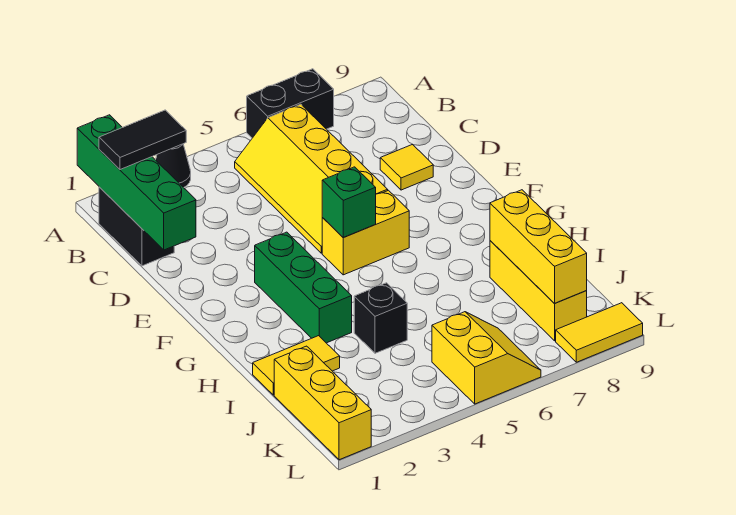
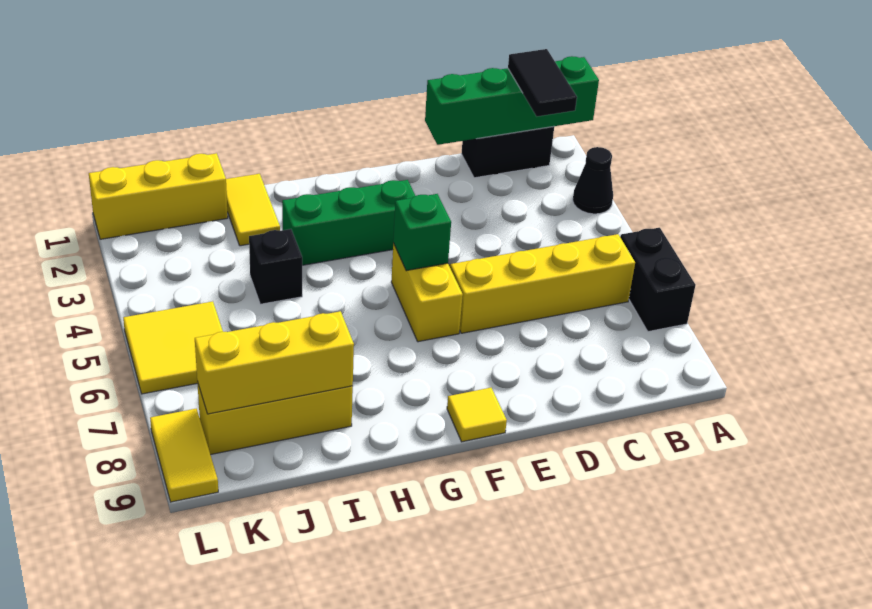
yellow tile D8 level 1 -> yellow tile F9 level 1
yellow slope K5:L6 level 1 top 5 -> yellow tile K5:L6 level 1

